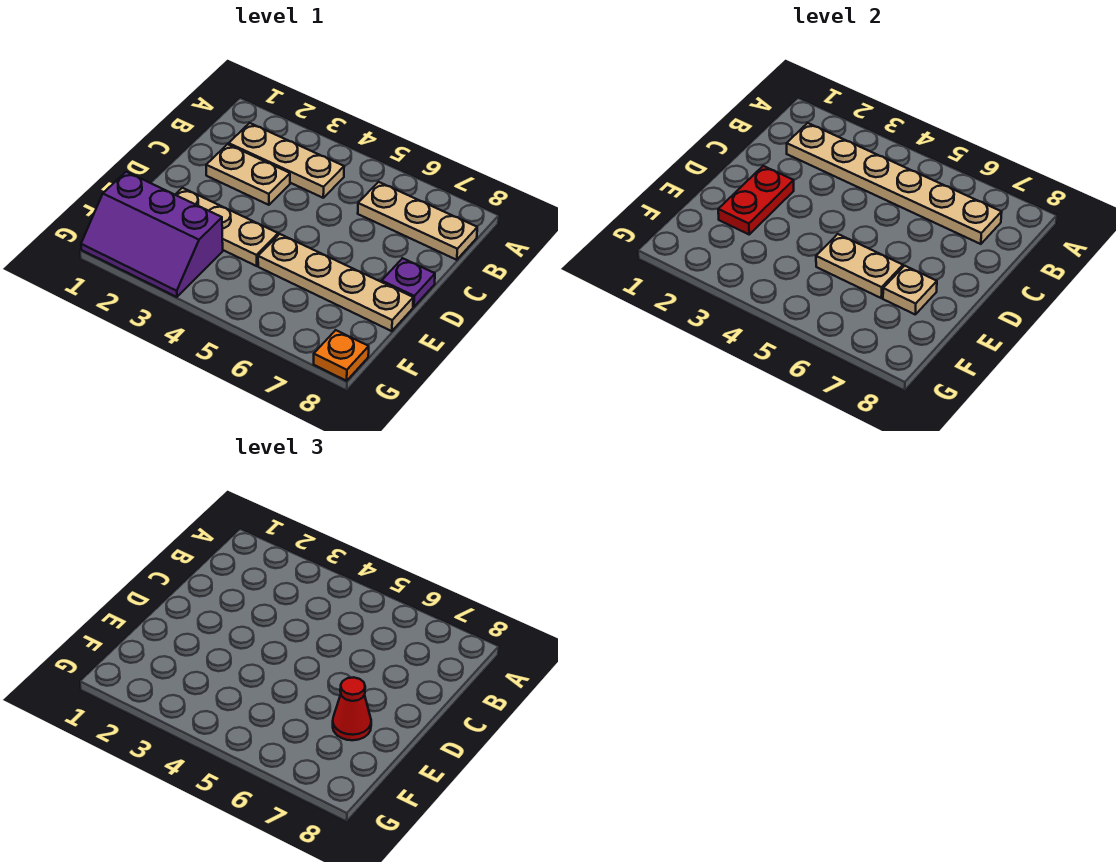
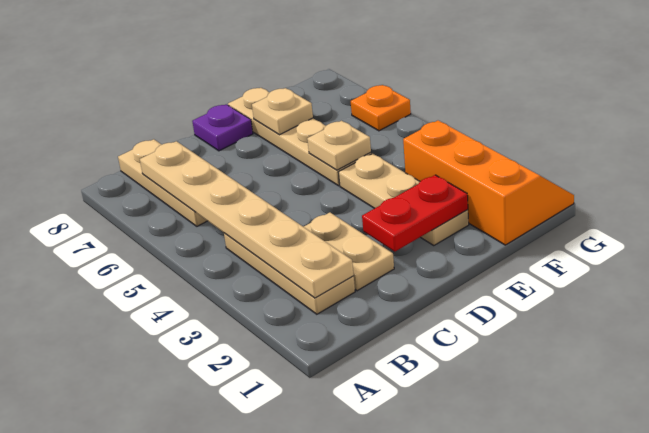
tan plate E5:E6 level 2 -> tan plate E5 level 2
red cone E7 level 3 -> none
purple slope F1:G3 level 1 top F -> orange slope F1:G3 level 1 top F
orange plate G8 level 1 -> orange plate G6 level 1

